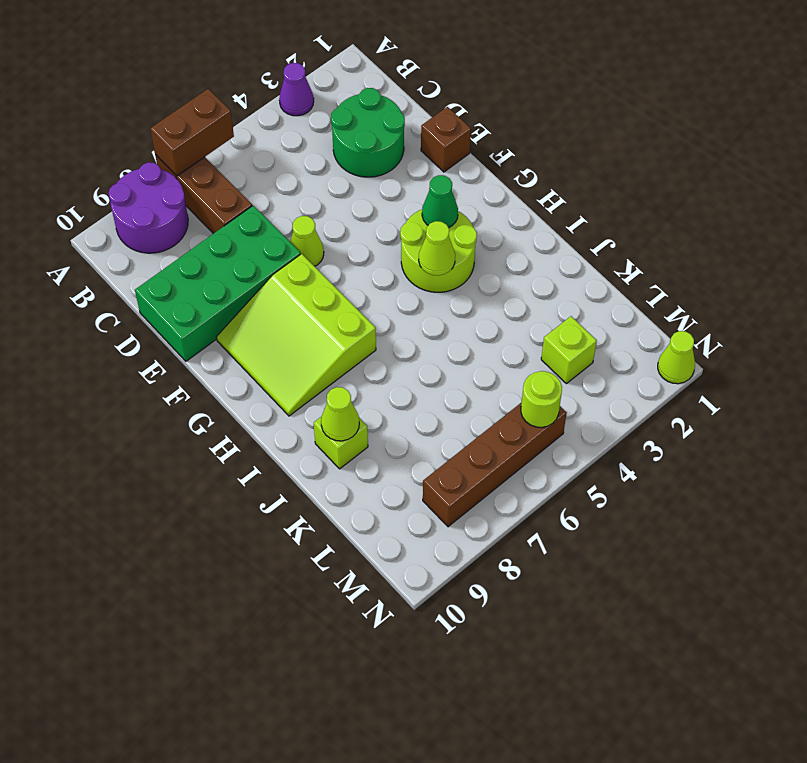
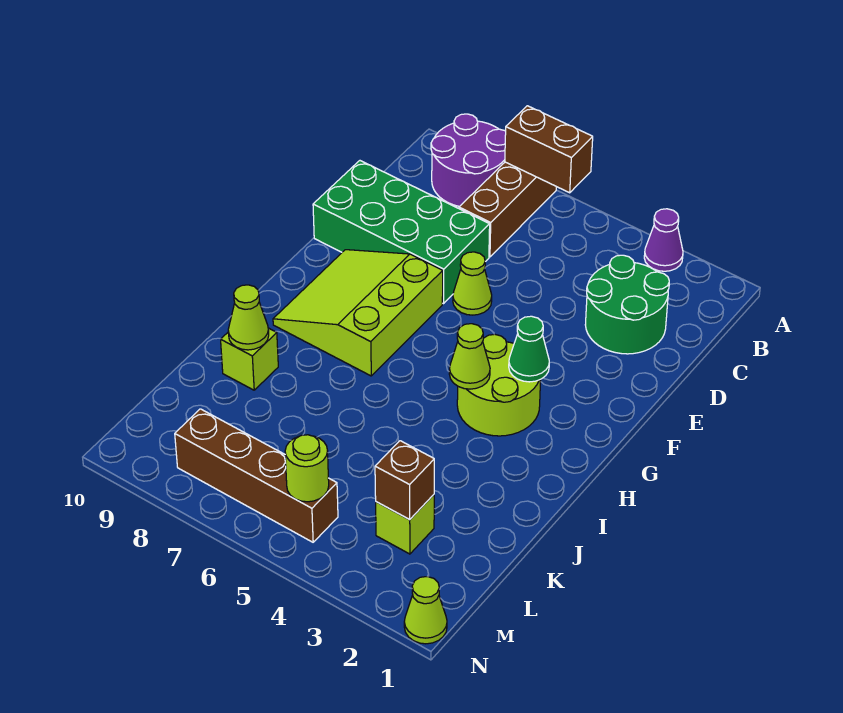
brown brick E1 level 1 -> brown brick L3 level 2

